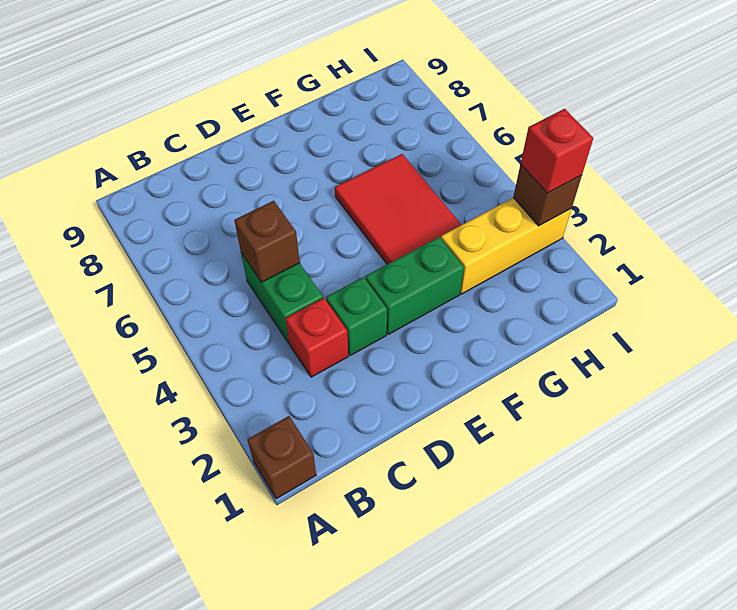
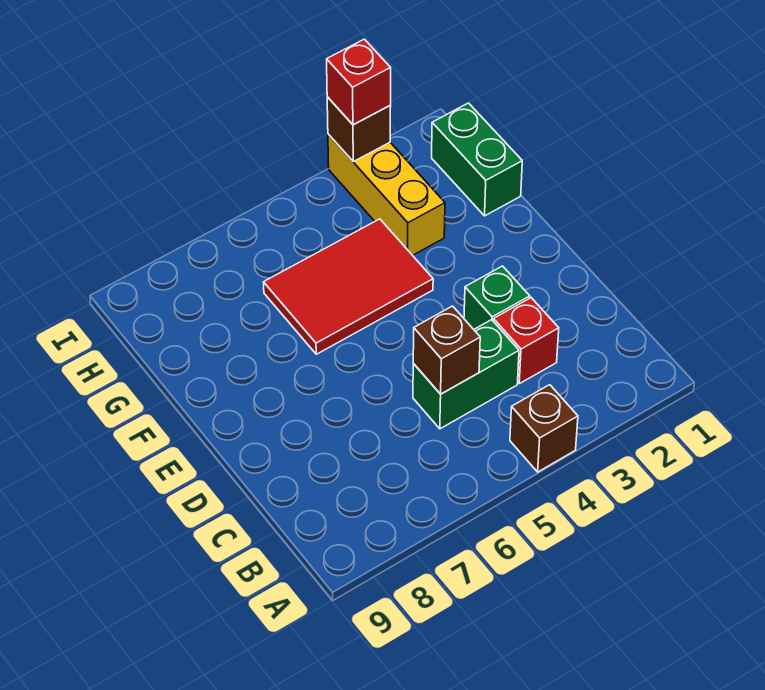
brown brick A1 level 1 -> brown brick A4 level 1
green brick E3:F3 level 1 -> green brick G1:H1 level 1

